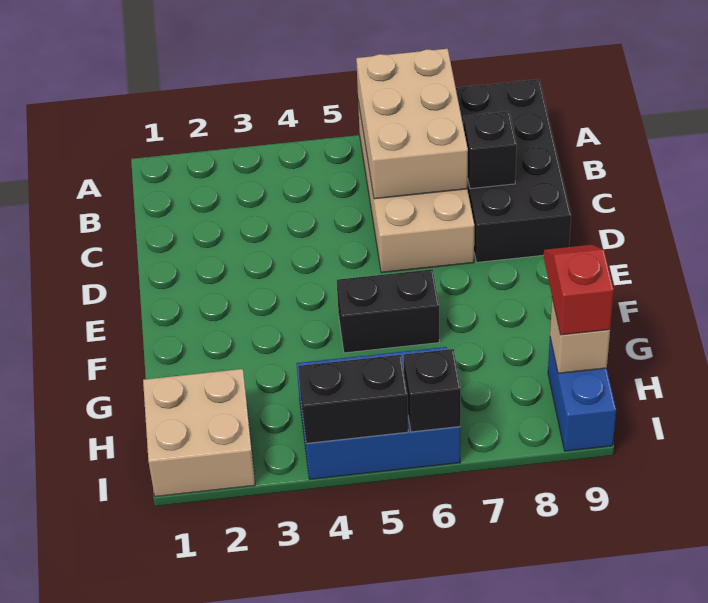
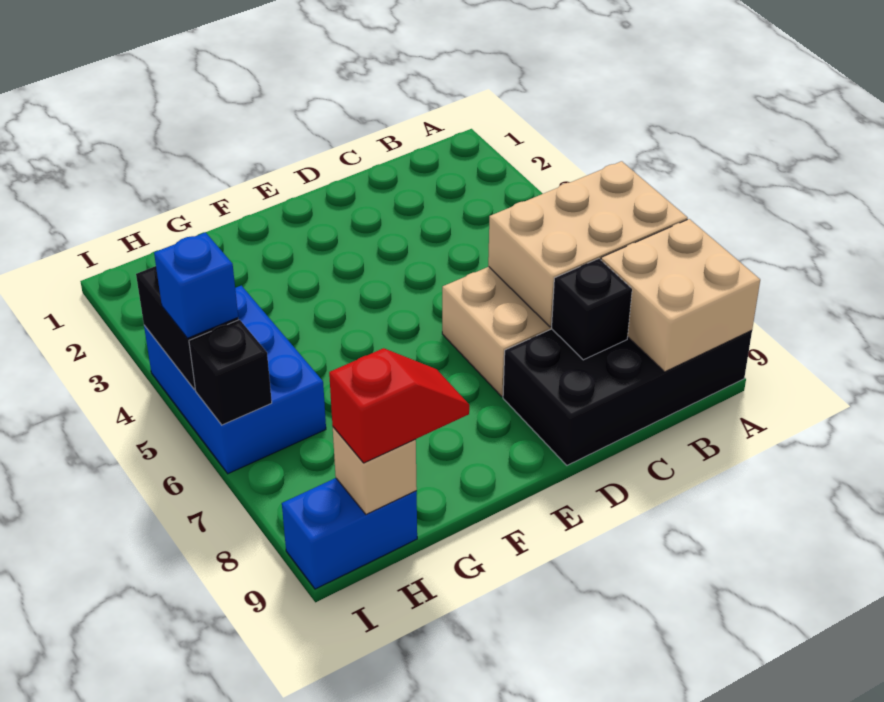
black brick F5:F6 level 1 -> none
tan brick H1:I2 level 1 -> tan brick A8:B9 level 2
none -> blue brick I5 level 3

